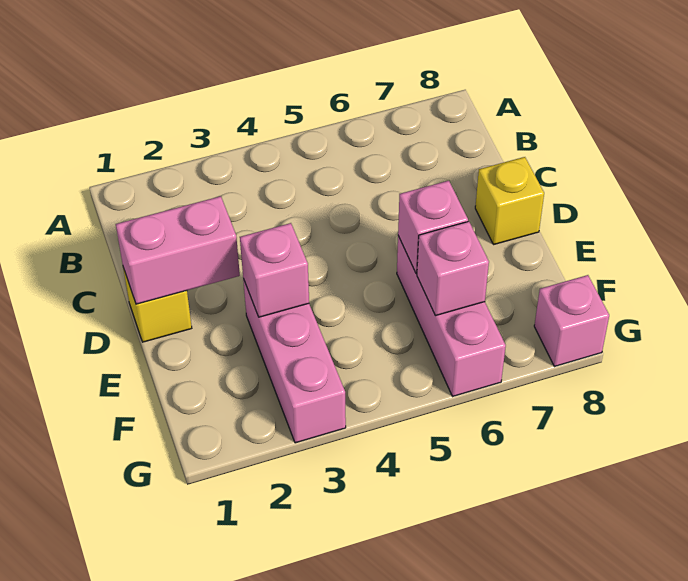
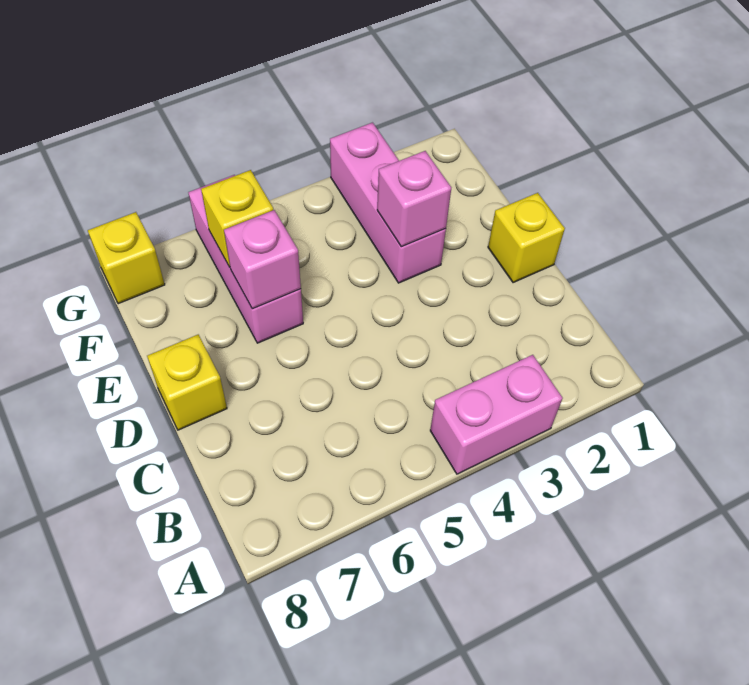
pink brick D1:D2 level 2 -> pink brick A3:A4 level 1
pink brick F6 level 2 -> yellow brick F6 level 2
pink brick G8 level 1 -> yellow brick G8 level 1

